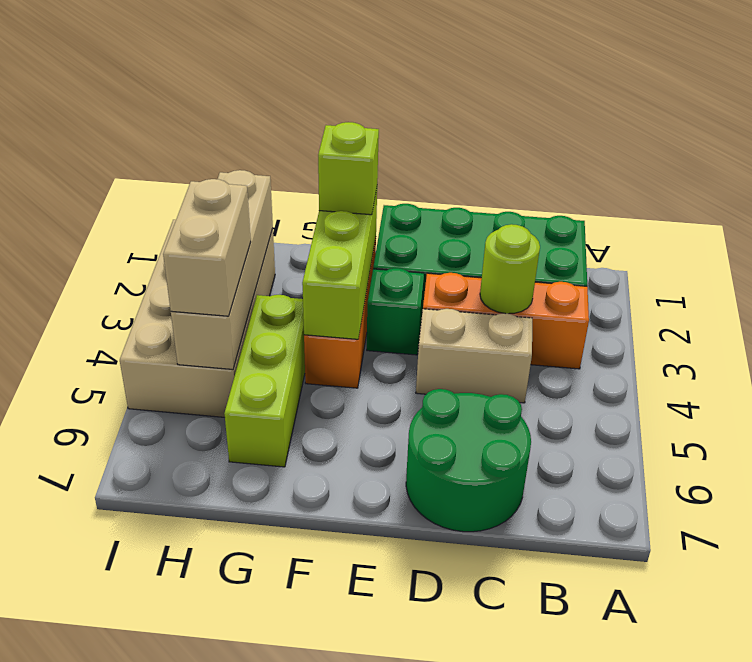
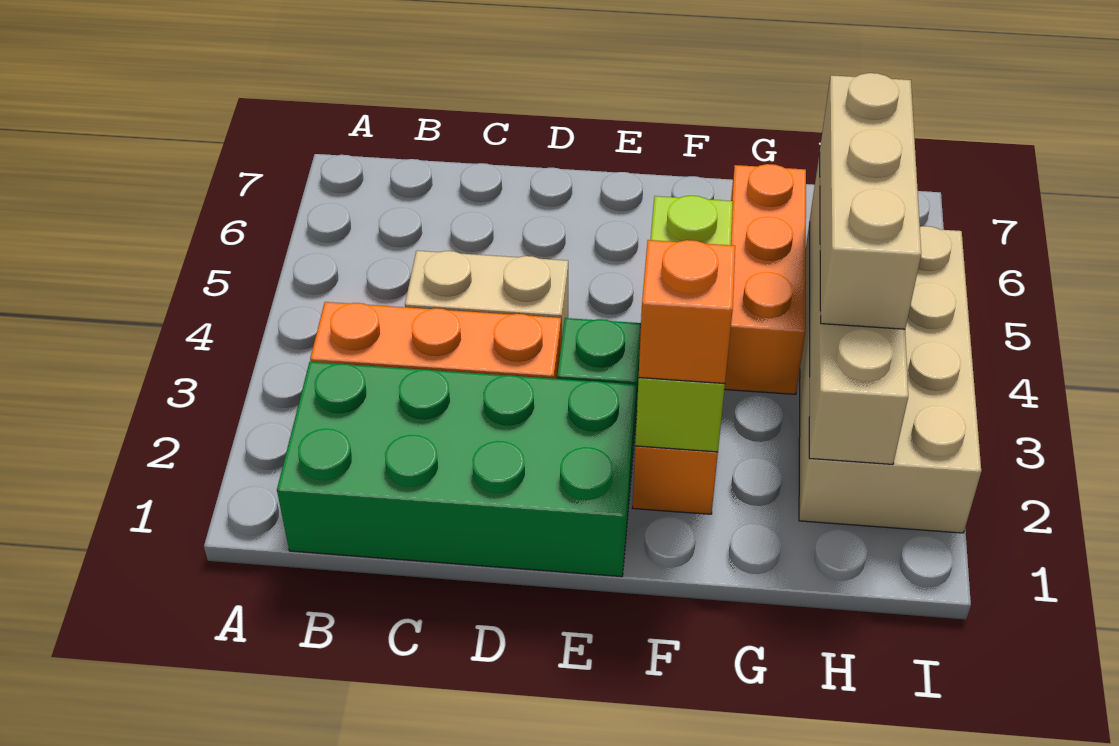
lime round brick C3 level 2 -> none
green round brick C6:D7 level 1 -> none
lime brick F2 level 3 -> orange brick F2 level 3
lime brick G4:G6 level 1 -> orange brick G4:G6 level 1
tan brick H4:H5 level 3 -> tan brick H3:H5 level 3

